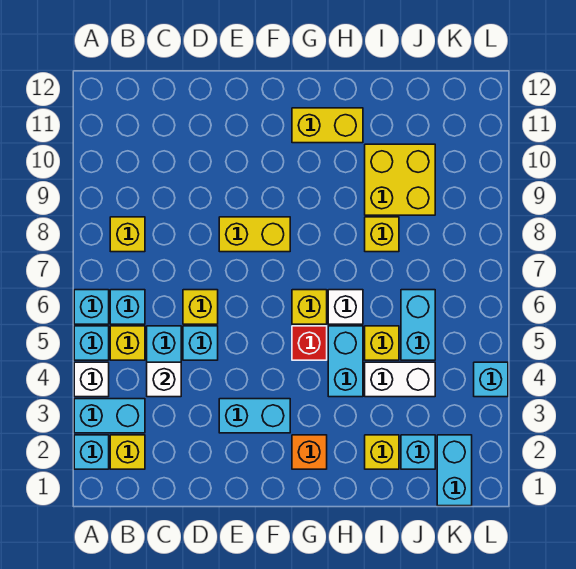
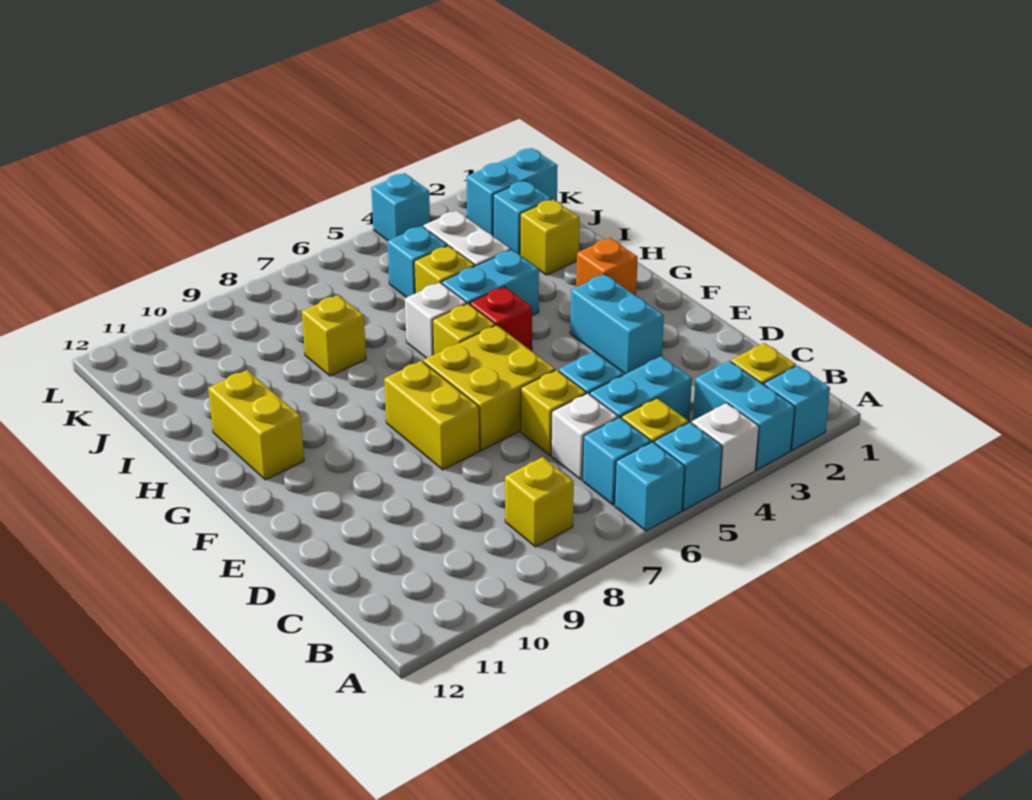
white brick C4 level 2 -> white brick C6 level 1
yellow brick I9:J10 level 1 -> yellow brick E6:F7 level 1
cyan brick J5:J6 level 1 -> cyan brick J5 level 1

